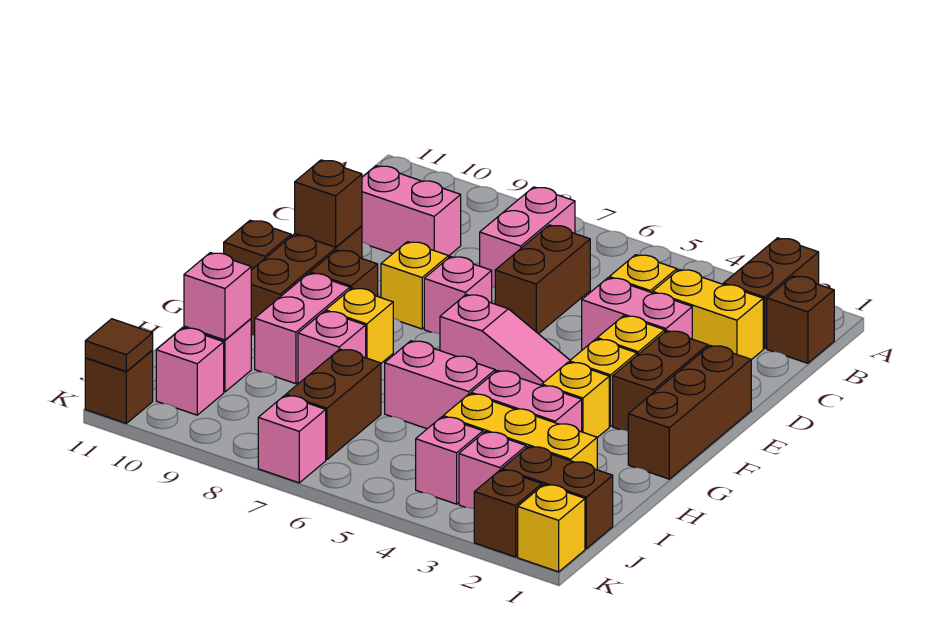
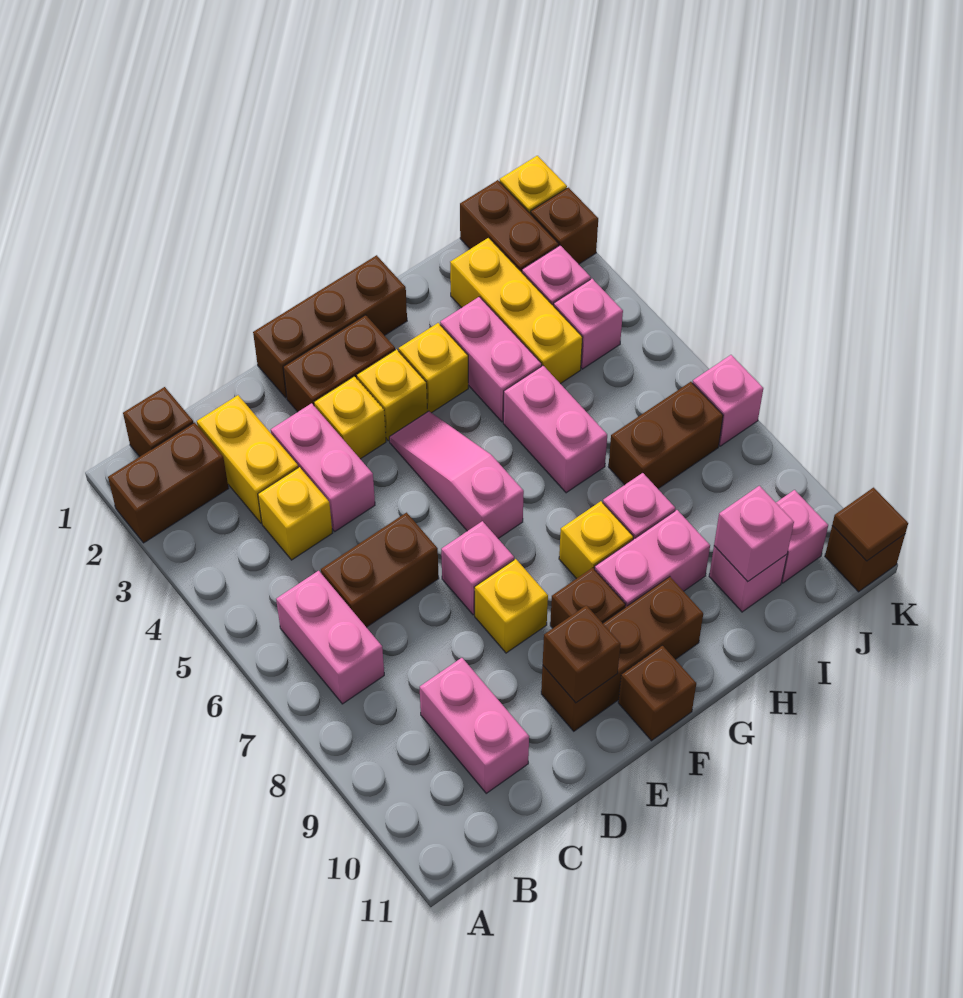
pink brick B7:C7 level 1 -> pink brick B6:B7 level 1

